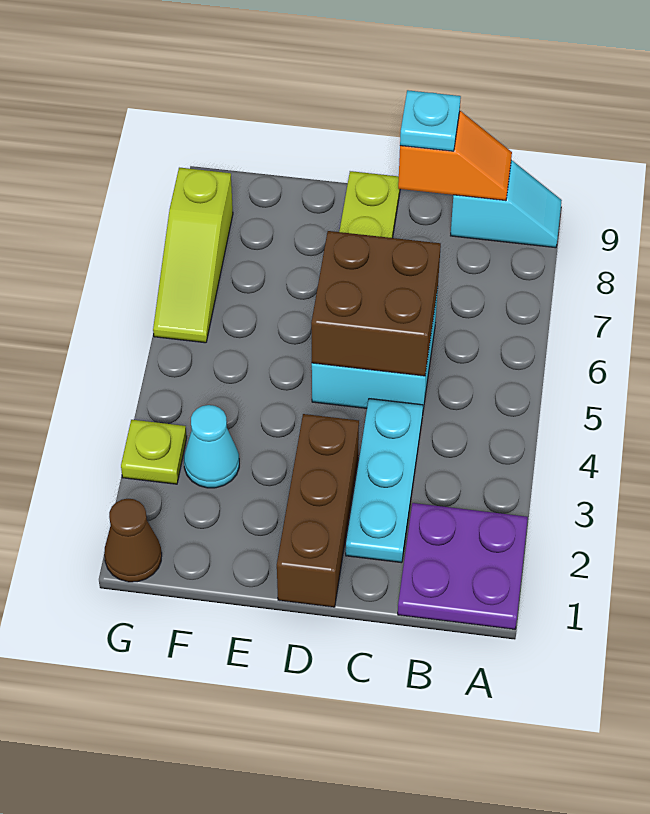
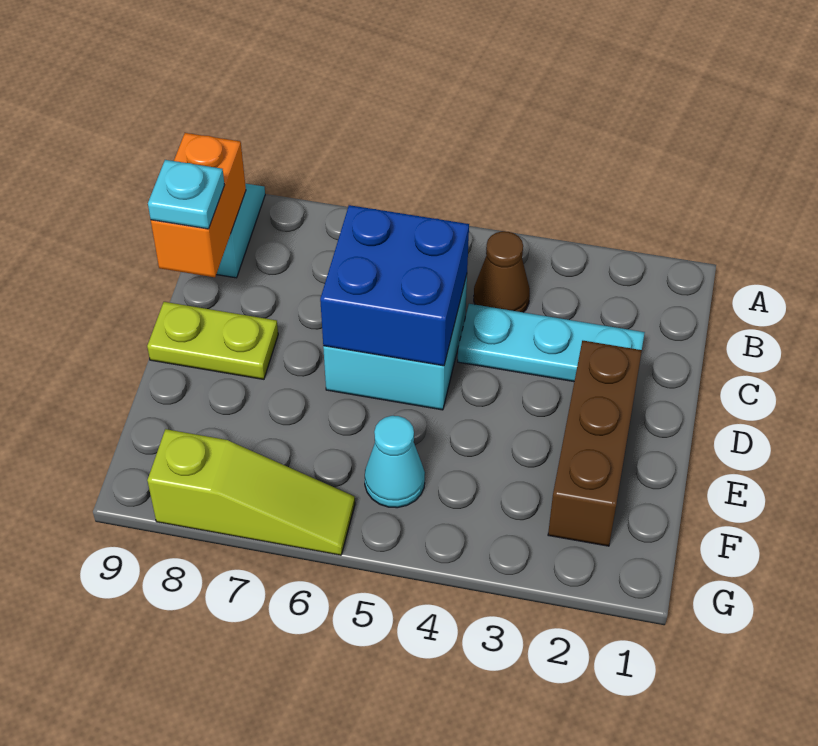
purple plate A1:B2 level 1 -> none
orange slope B9:C9 level 2 top C -> orange brick B9:C9 level 2
brown brick C5:D6 level 2 -> blue brick C5:D6 level 2
brown brick D1:D3 level 1 -> brown brick D2:F2 level 1
cyan cone F3 level 1 -> cyan cone F5 level 1
brown cone G1 level 1 -> brown cone B4 level 1
lime plate G3 level 1 -> none

